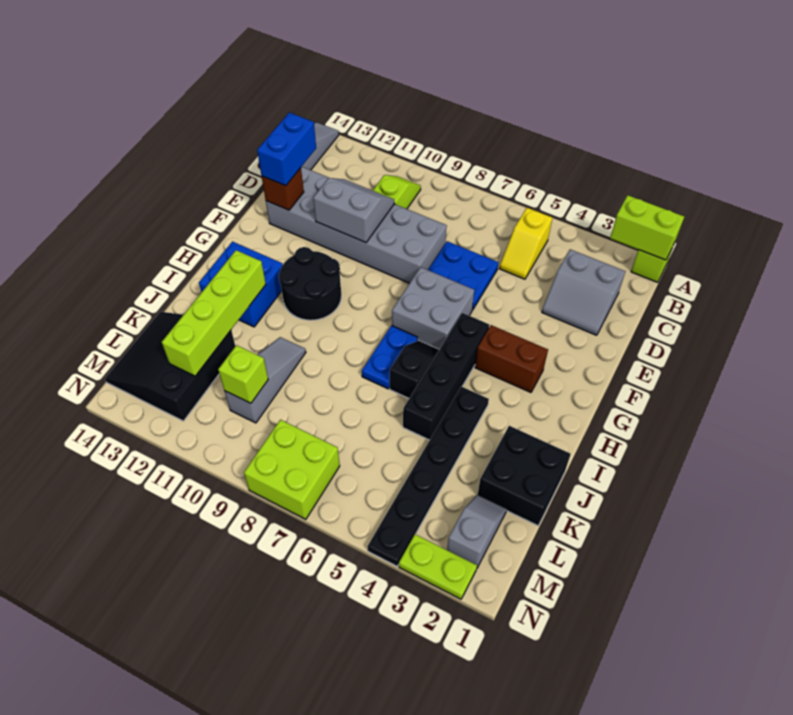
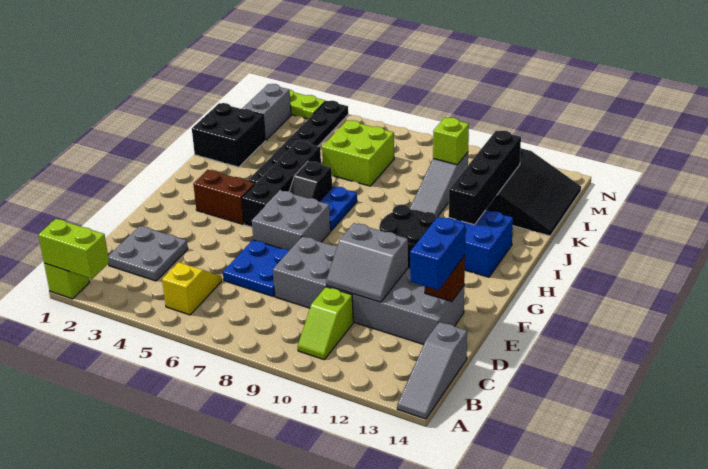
grey slope C2:D3 level 1 top C -> grey plate C2:D3 level 1
lime brick I12:L12 level 2 -> black brick I12:L12 level 2
grey slope L2:M2 level 1 top M -> grey brick L2:M2 level 1
lime brick M7:N8 level 1 -> lime brick K6:L7 level 1

